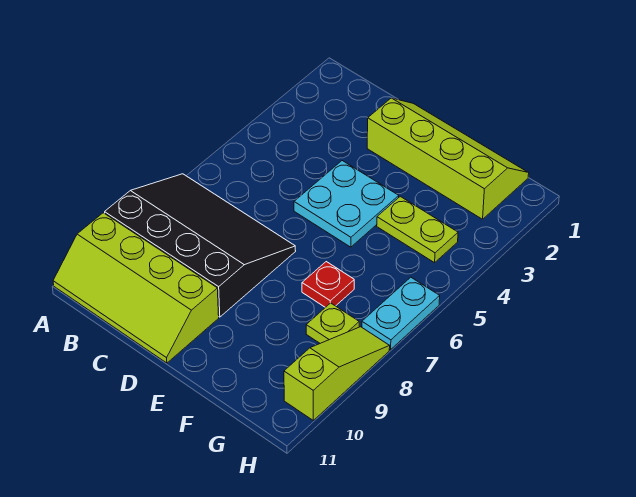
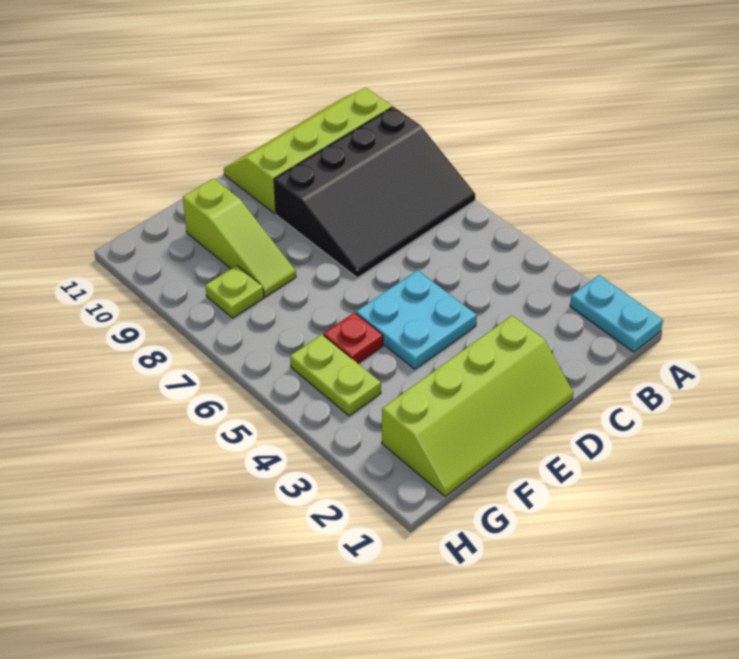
lime plate F4:G4 level 1 -> lime plate G4:G5 level 1
red plate F7 level 1 -> red plate F5 level 1
cyan plate H6:H7 level 1 -> cyan plate A1:A2 level 1
lime slope H8:H10 level 1 top 10 -> lime slope F8:F10 level 1 top 10

